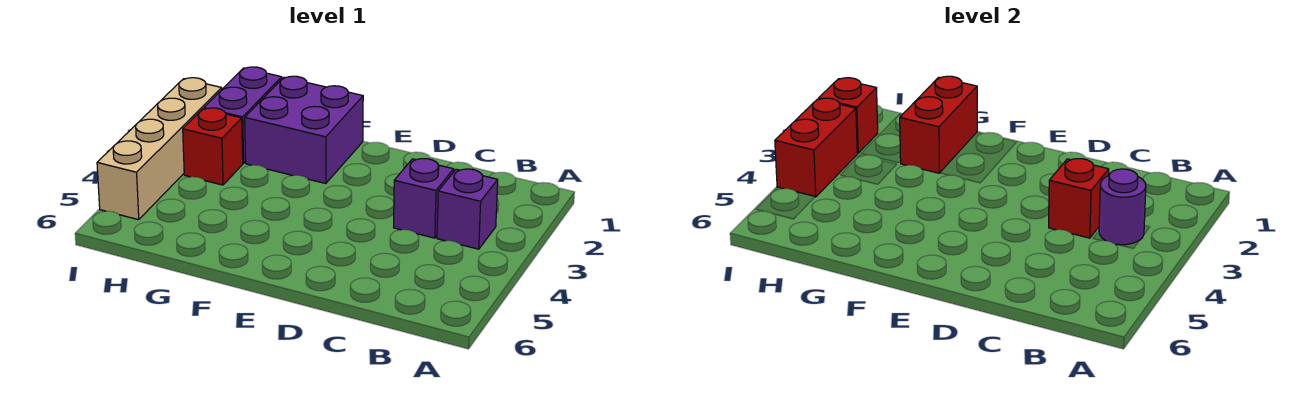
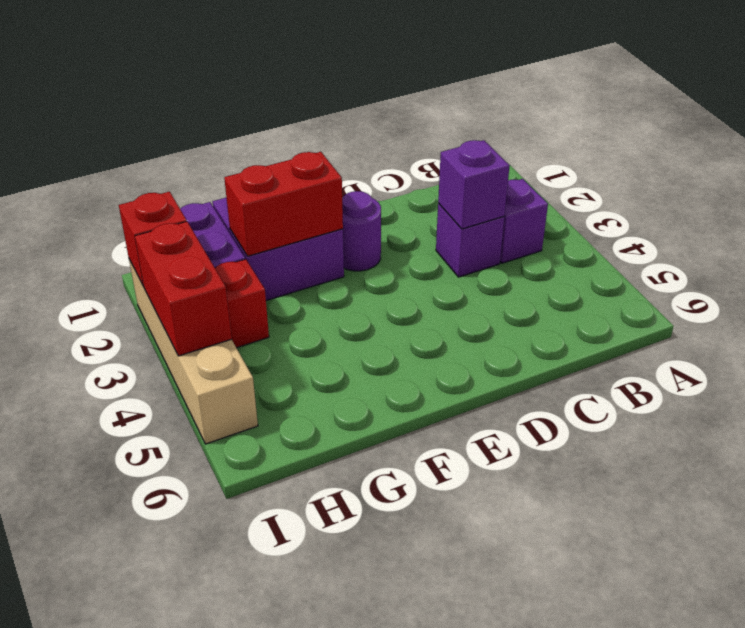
purple round brick B3 level 2 -> purple round brick E2 level 1
red brick C3 level 2 -> purple brick C3 level 2
red brick G1:G2 level 2 -> red brick F2:G2 level 2

